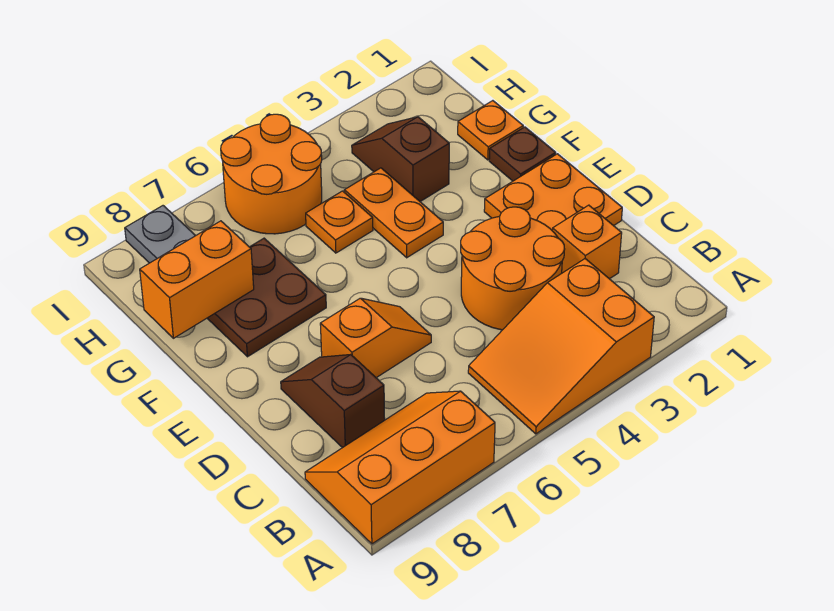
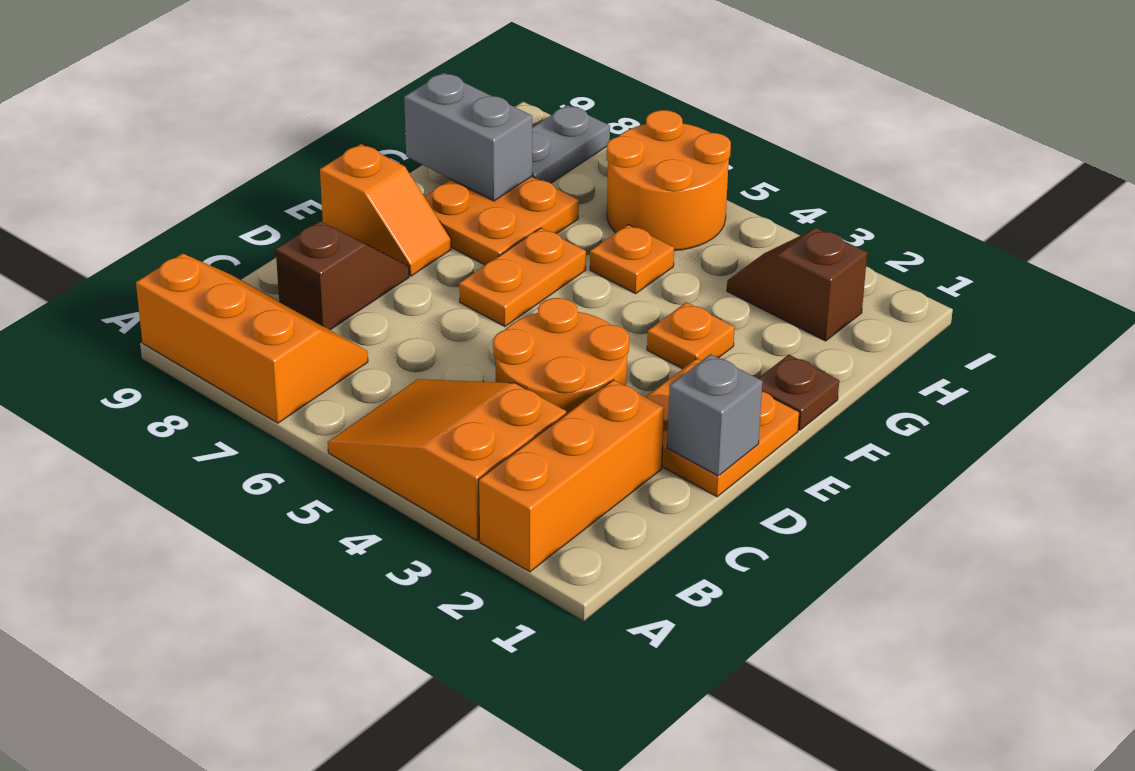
orange brick C2 level 1 -> orange brick A2:C2 level 1
none -> grey brick D1 level 2
orange slope D6:D7 level 1 top 7 -> orange slope E8:E9 level 1 top 9
orange plate F4:G4 level 1 -> orange plate E6:F6 level 1
brown plate F7:G8 level 1 -> orange plate F7:G8 level 1
orange plate G1 level 1 -> orange plate F3 level 1
brown slope G3:H3 level 1 top G -> brown slope H2:H3 level 1 top 2
orange brick G8:G9 level 2 -> grey brick G8:G9 level 2

